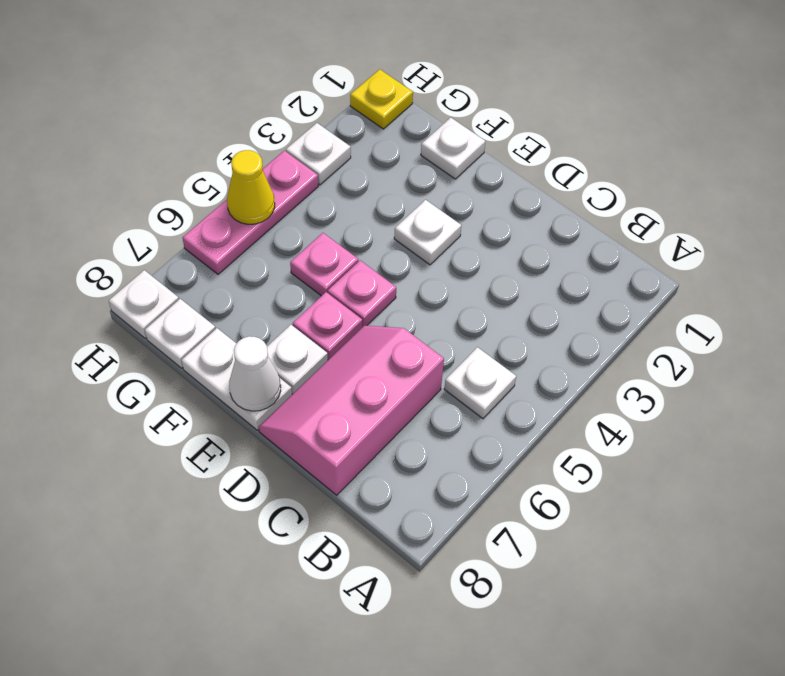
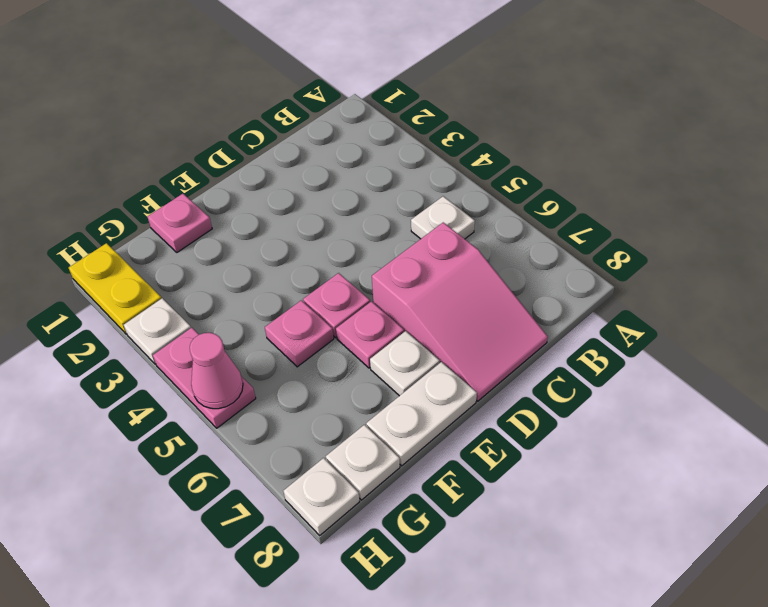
pink slope C6:D8 level 1 top C -> pink slope C6:D8 level 1 top 6
white plate E3 level 1 -> none
white cone E8 level 2 -> none
white plate F1 level 1 -> pink plate F1 level 1
yellow plate H1 level 1 -> yellow plate H1:H2 level 1
pink plate H4:H6 level 1 -> pink plate H4:H5 level 1
yellow cone H5 level 2 -> pink cone H5 level 2

